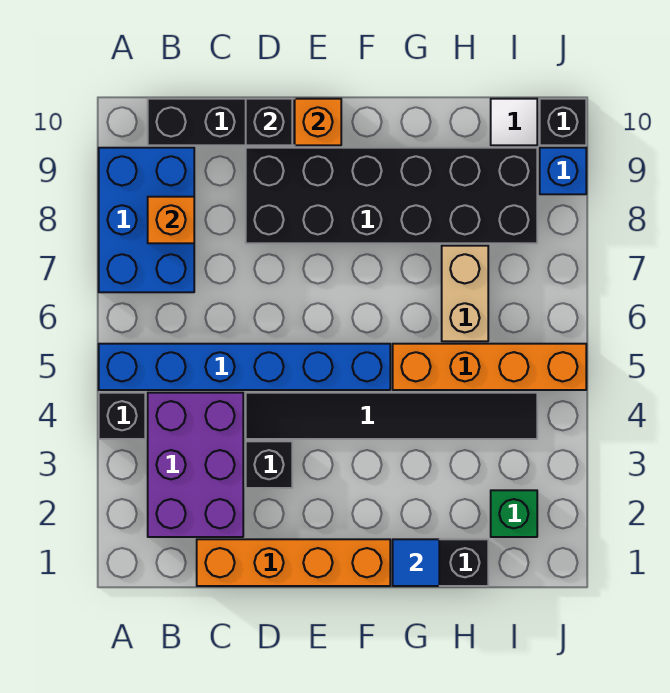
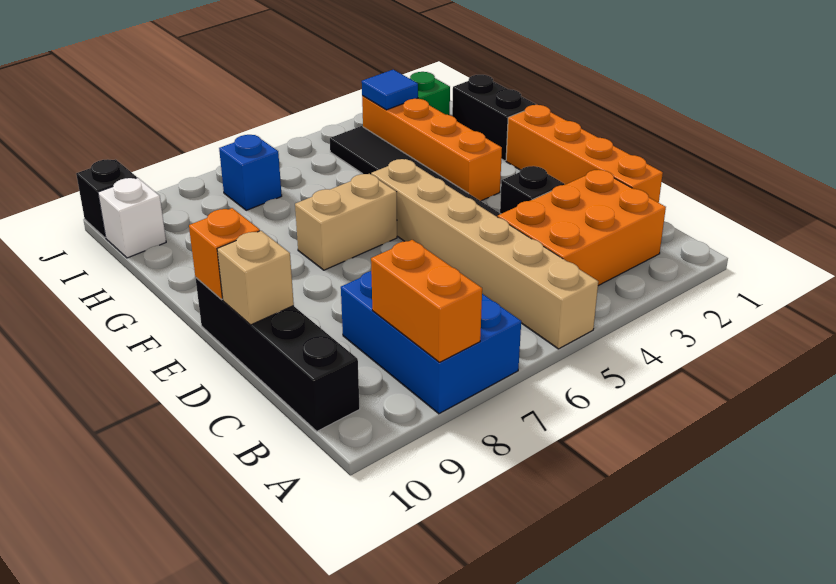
black brick A4 level 1 -> none
blue brick A5:F5 level 1 -> tan brick A5:F5 level 1
blue brick A7:B9 level 1 -> blue brick A7:C8 level 1
purple brick B2:C4 level 1 -> orange brick B2:C4 level 1
orange brick B8 level 2 -> orange brick A8:B8 level 2
black brick D8:I9 level 1 -> none
black brick D10 level 2 -> tan brick D10 level 2
blue tile G1 level 2 -> blue tile I3 level 2
orange brick G5:J5 level 1 -> orange brick F3:I3 level 1
tan brick H6:H7 level 1 -> tan brick F6:F7 level 1
white tile I10 level 1 -> white brick I10 level 1
blue brick J9 level 1 -> blue brick I7 level 1

